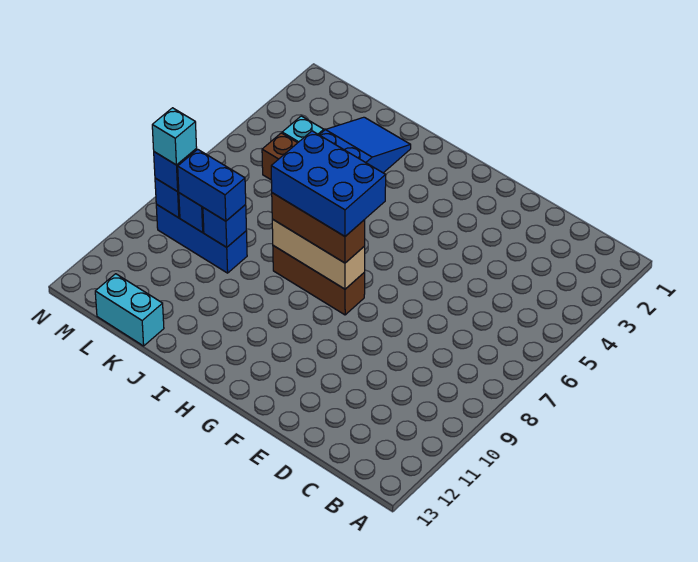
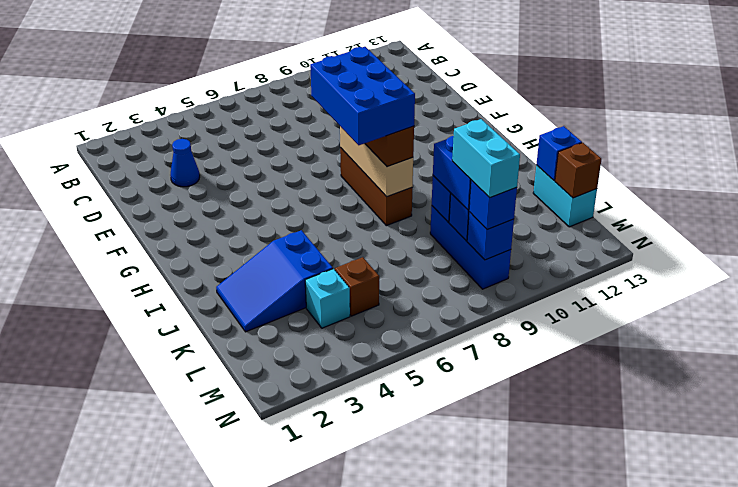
none -> blue cone D3 level 1
none -> blue brick K13 level 2
none -> brown brick L13 level 2
cyan brick M9 level 4 -> cyan brick L9:M9 level 4

